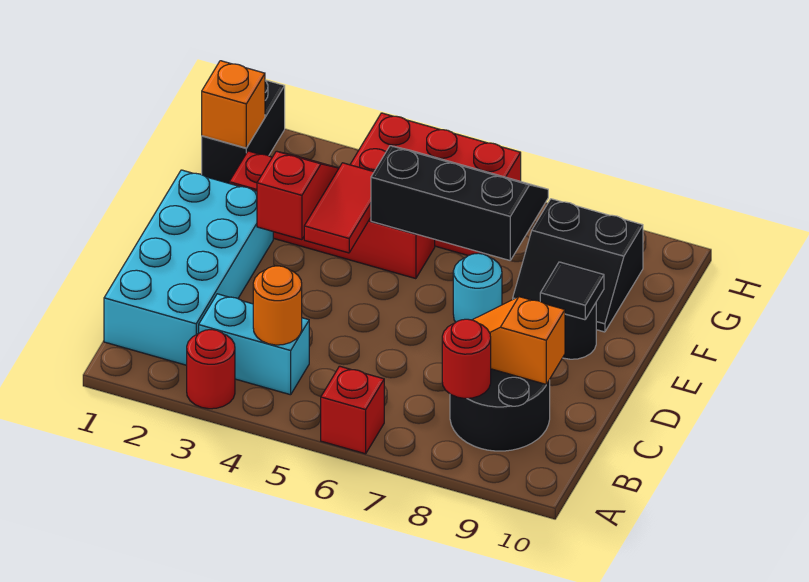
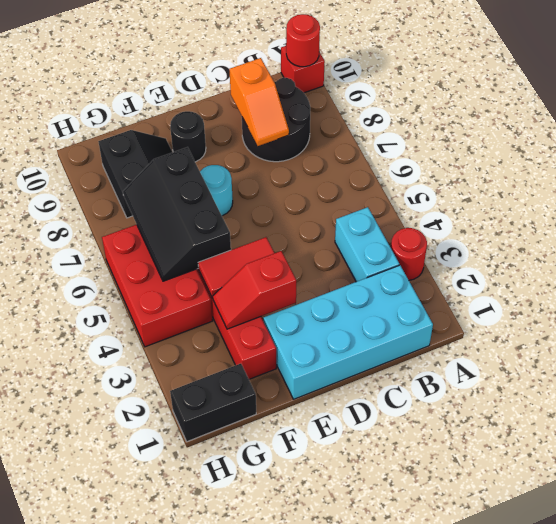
red brick A6 level 1 -> red brick A10 level 1
orange round brick B4 level 2 -> none
red round brick B8 level 2 -> red round brick A10 level 2
black tile E9 level 2 -> none
orange brick G1 level 2 -> none

